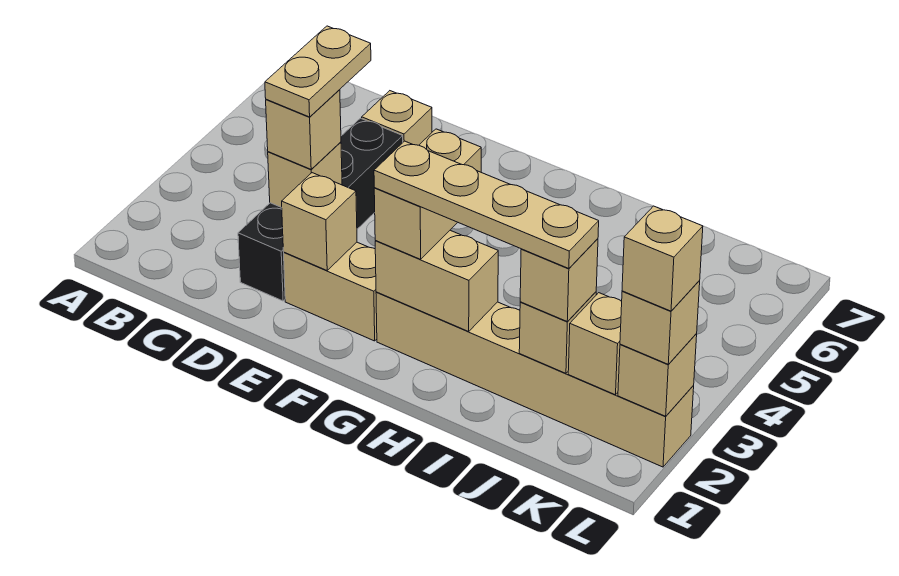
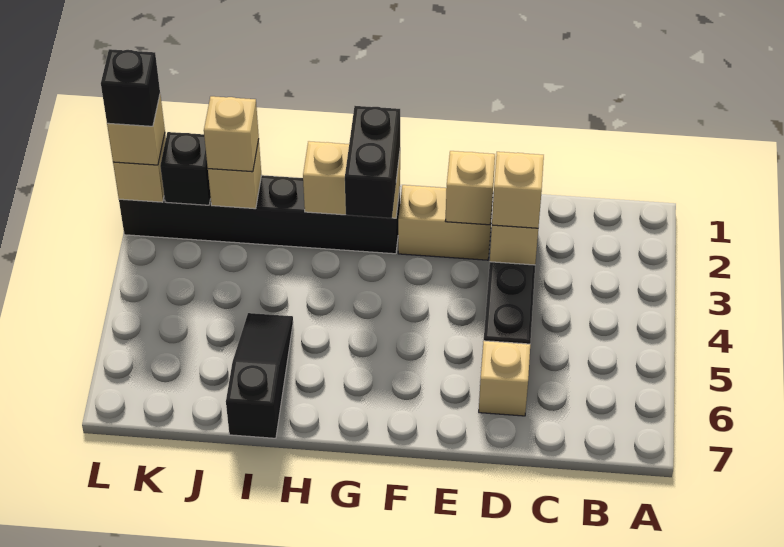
tan plate D3:D4 level 4 -> none
tan brick G2:L2 level 1 -> black brick G2:L2 level 1
tan brick G2:G3 level 3 -> black brick G2:G3 level 3
tan plate G2:J2 level 4 -> none
none -> black slope I5:I7 level 1 top 7
tan brick K2 level 2 -> black brick K2 level 2
tan brick L2 level 4 -> black brick L2 level 4

